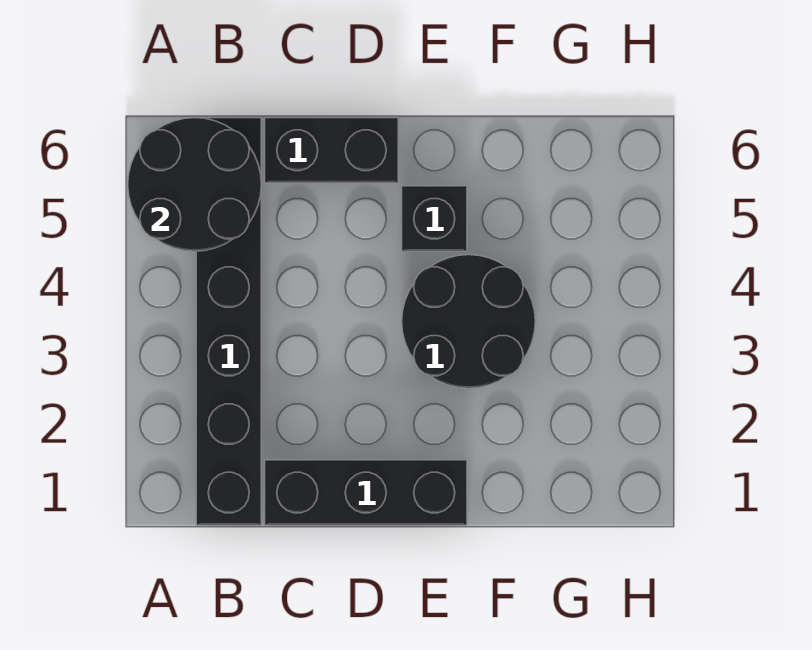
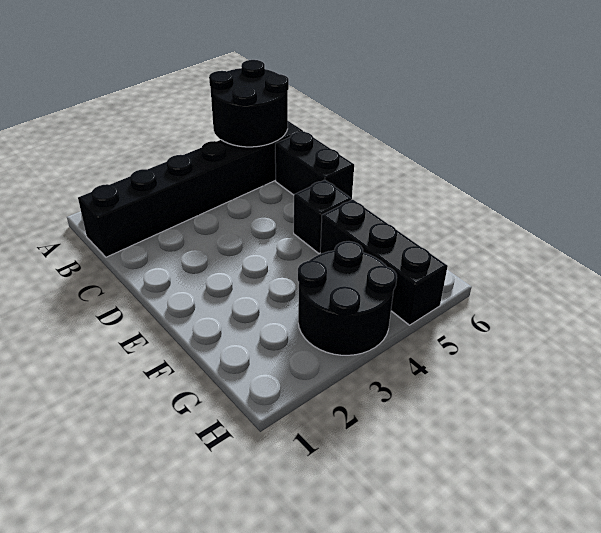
black brick C1:E1 level 1 -> black brick F5:H5 level 1
black round brick E3:F4 level 1 -> black round brick G3:H4 level 1

